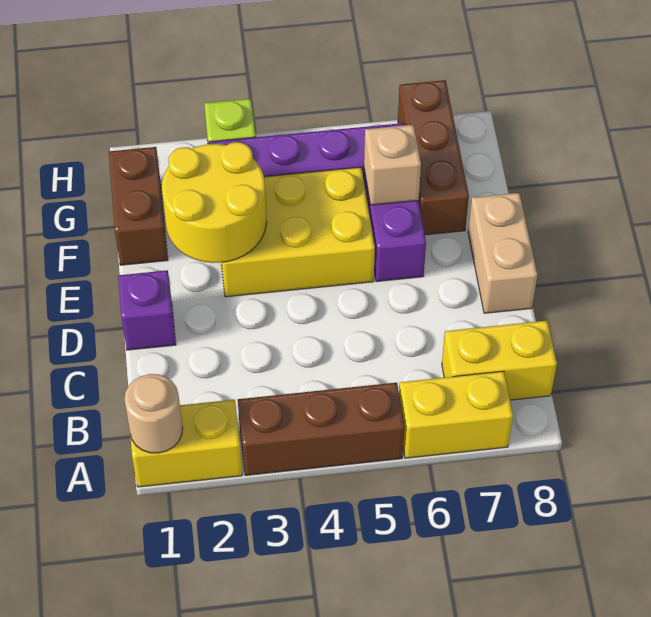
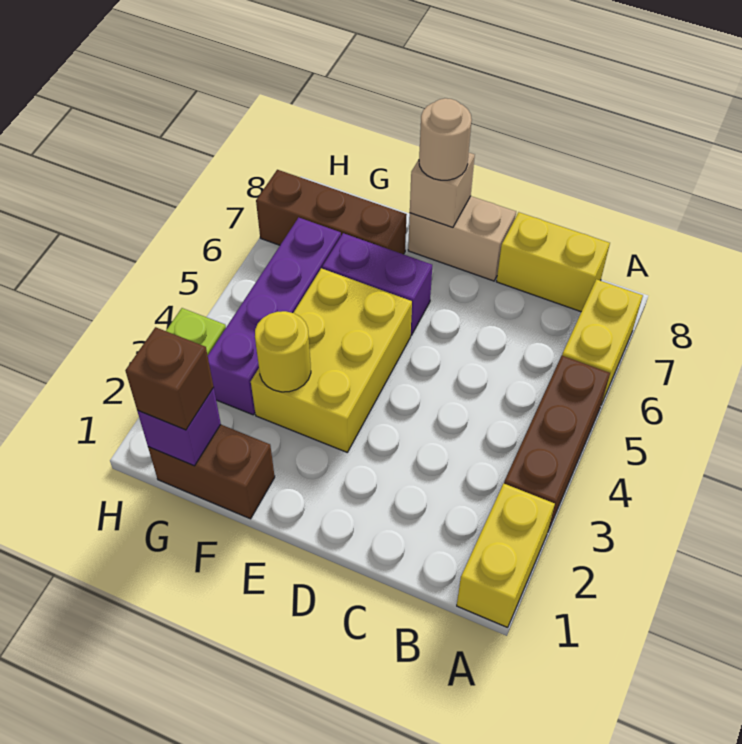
tan round brick A1 level 2 -> tan round brick E8 level 3
yellow brick B7:B8 level 1 -> yellow brick B8:C8 level 1
purple brick D1 level 1 -> purple brick G1 level 2
yellow round brick E2:F3 level 2 -> yellow round brick F3 level 2
tan brick F6 level 2 -> tan brick E8 level 2
none -> brown brick G1 level 3

